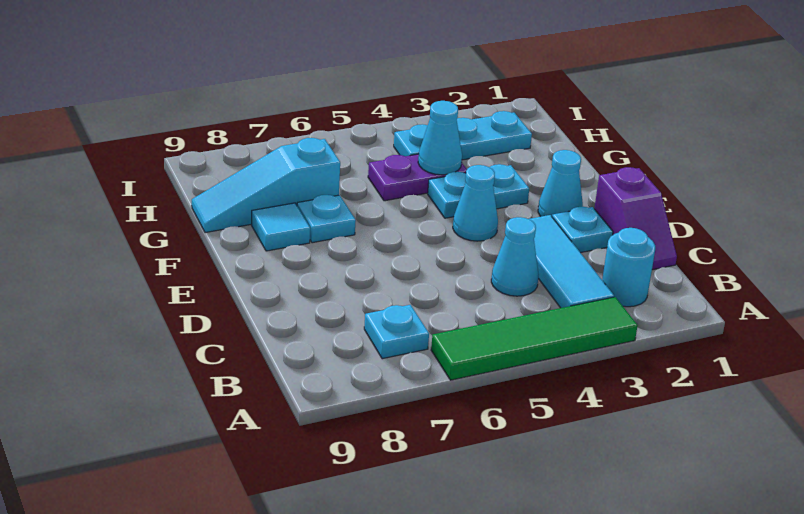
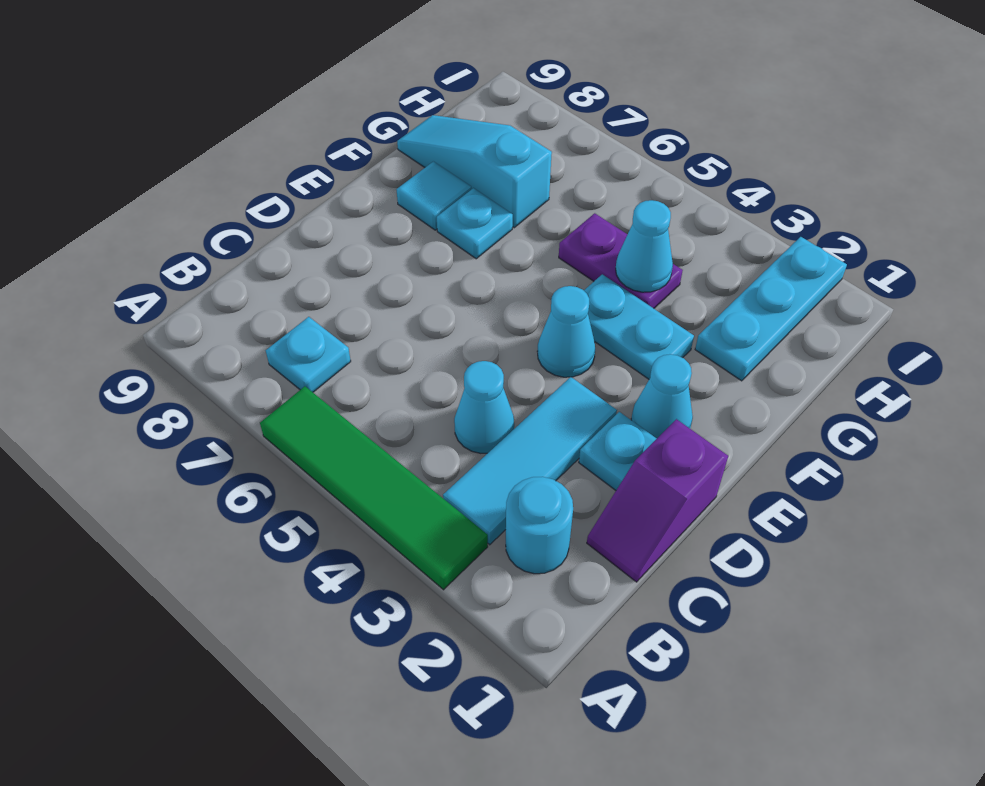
cyan plate H2:H4 level 1 -> cyan plate G2:I2 level 1

